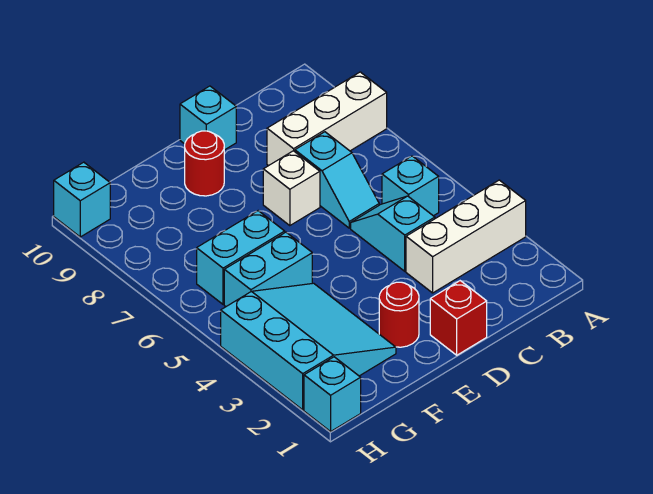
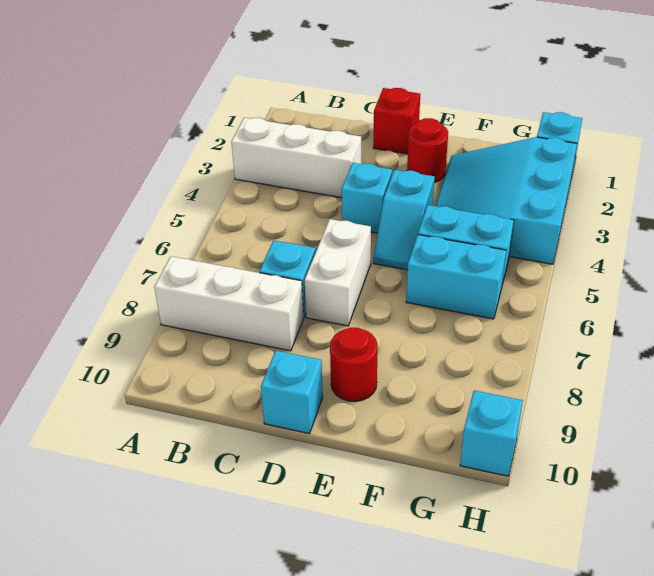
cyan brick B5 level 1 -> cyan brick D4 level 1
cyan slope C4:C5 level 1 top 4 -> cyan slope E4:E5 level 1 top 4
white brick D7 level 1 -> white brick D6:D7 level 1

